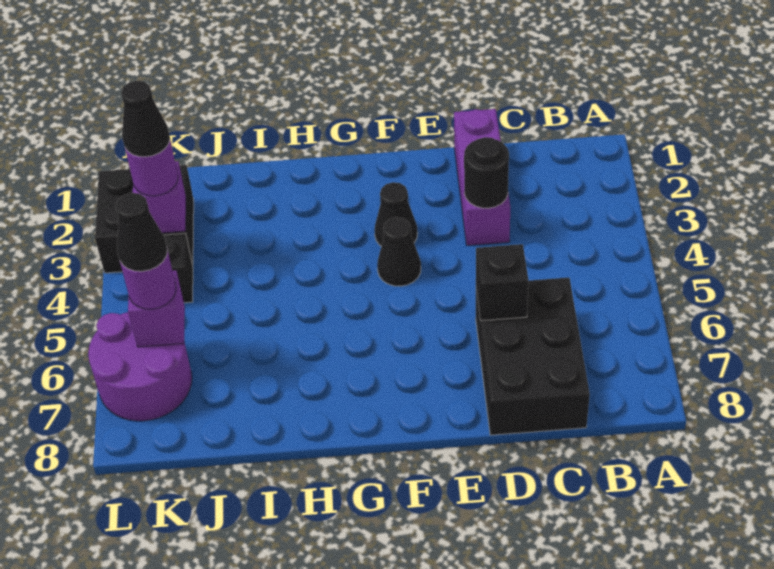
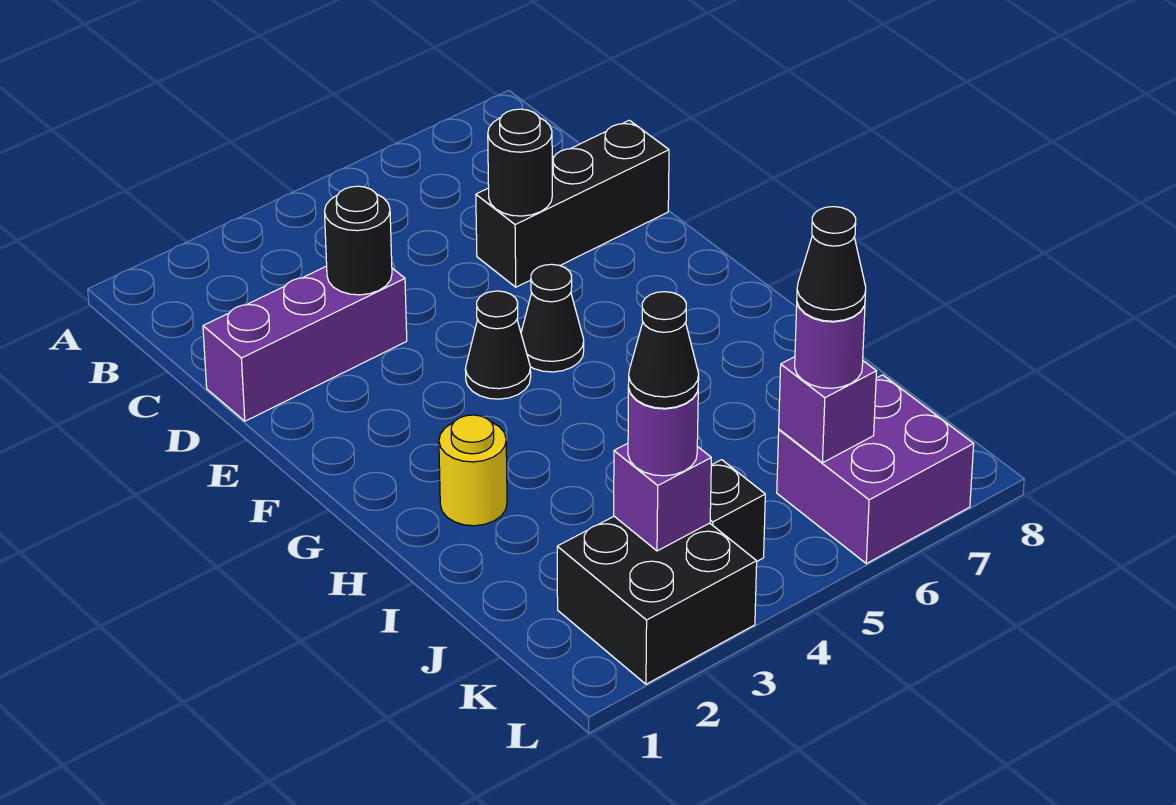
black brick C6:D8 level 1 -> black brick D6:D8 level 1
black brick D6 level 2 -> black round brick D6 level 2
black cone F3 level 1 -> black cone F5 level 1
none -> yellow round brick H2 level 1
purple round brick K6:L7 level 1 -> purple brick K6:L7 level 1

